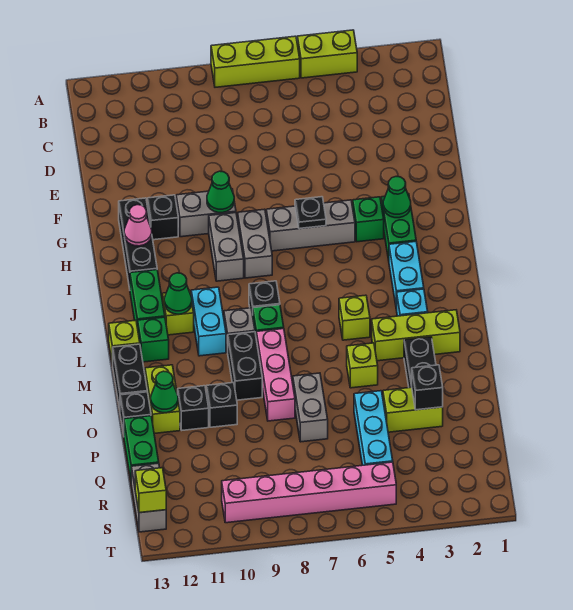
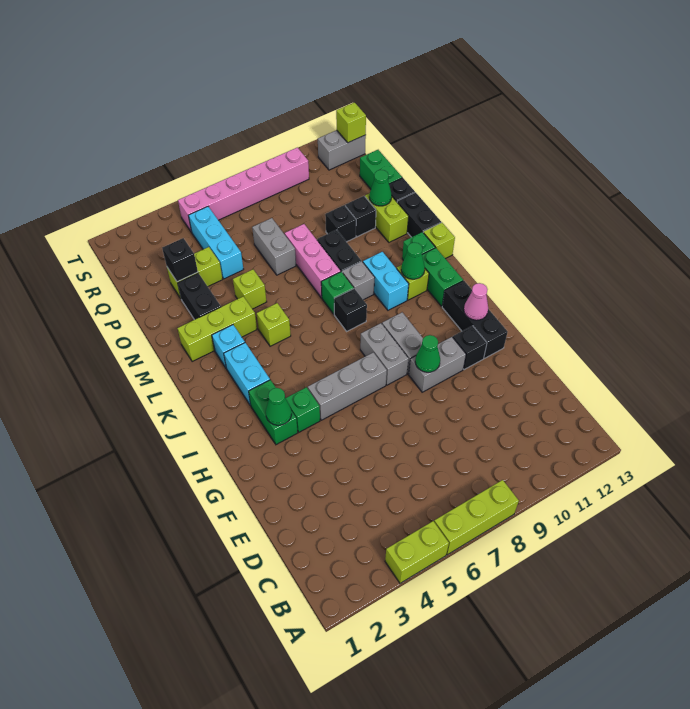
black plate H6 level 2 -> none
grey brick R13:S13 level 1 -> grey brick S12:S13 level 1

